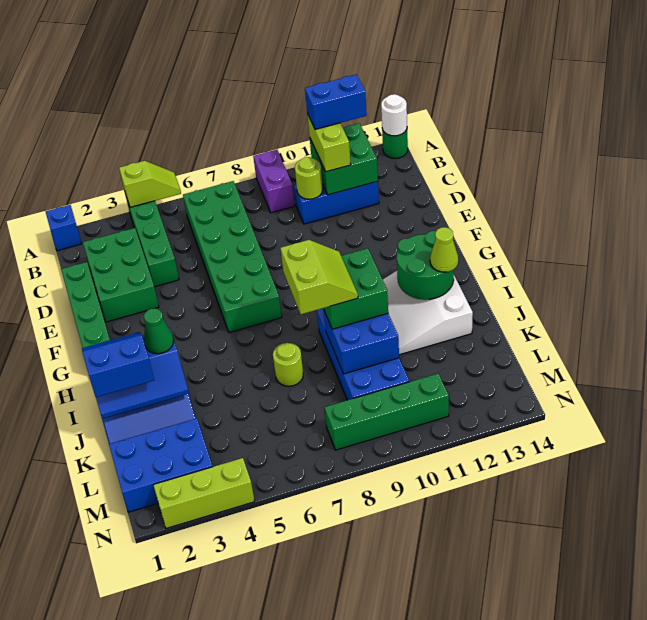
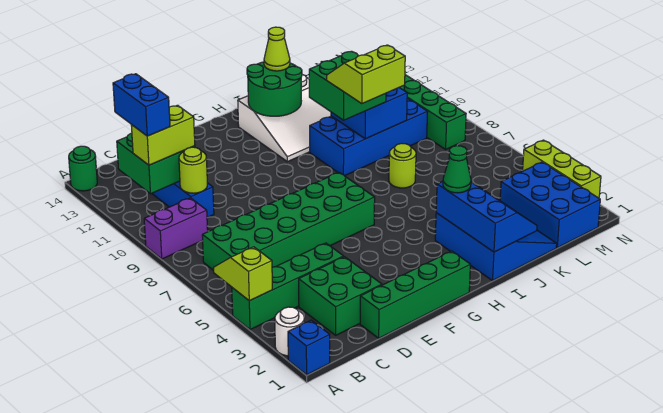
white round brick A14 level 2 -> white round brick A2 level 1
green brick C2:E3 level 1 -> green brick C2:D3 level 1
blue slope I1:J2 level 3 top J -> none

